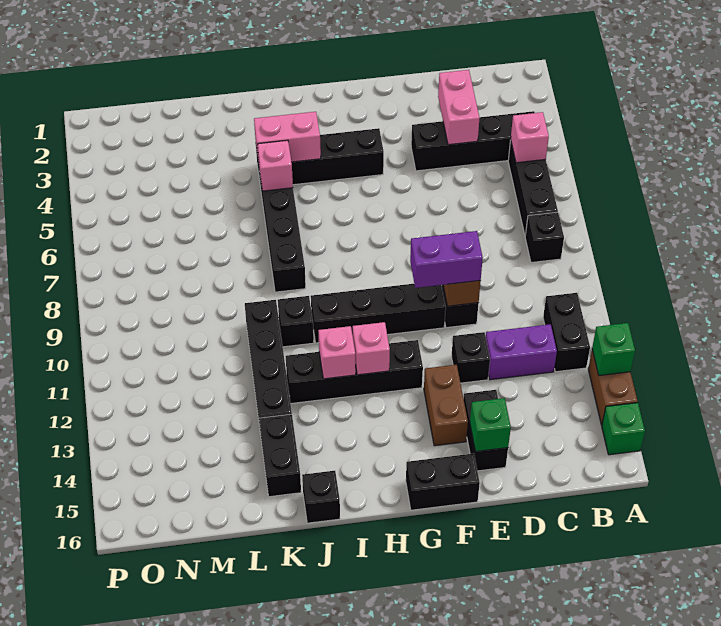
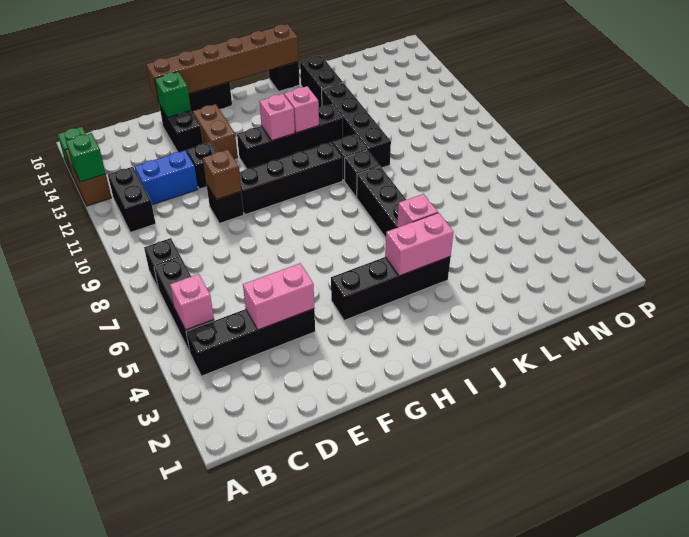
purple brick C12:D12 level 1 -> blue brick C12:D12 level 1
pink brick D3:D4 level 2 -> pink brick D4:E4 level 2
purple brick E10:F10 level 3 -> none
none -> brown brick E16:J16 level 2
none -> black brick J9 level 1

